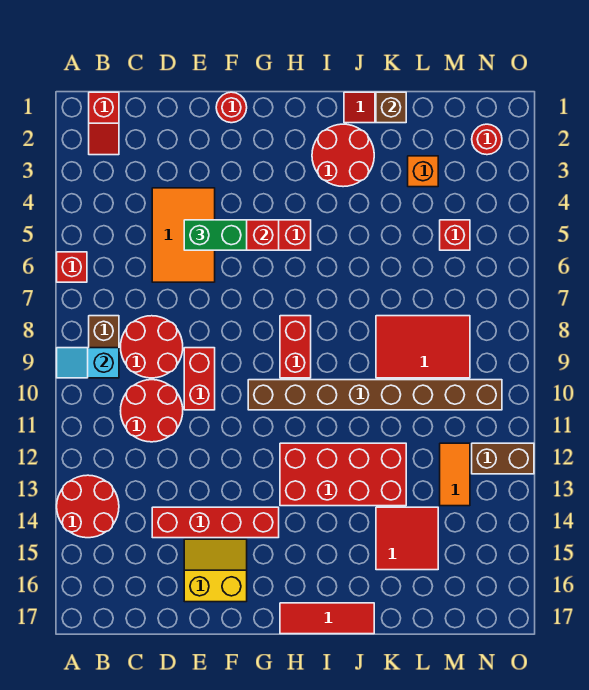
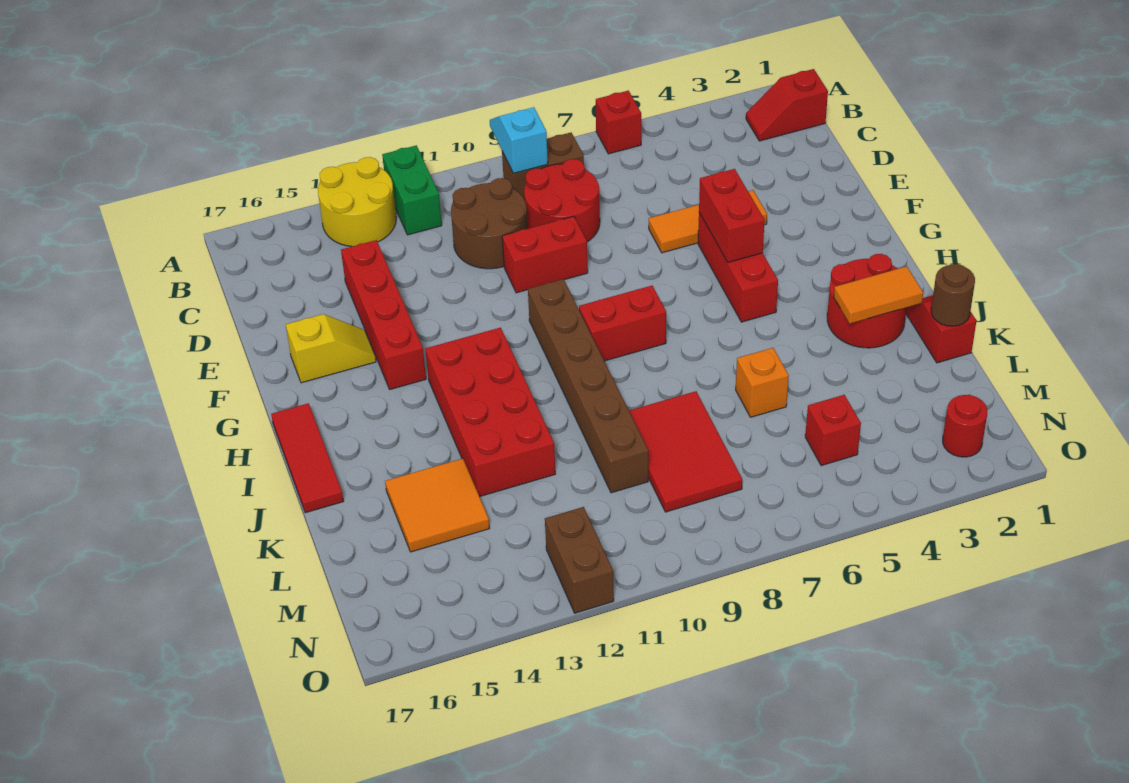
red round brick A13:B14 level 1 -> yellow round brick A13:B14 level 1
red round brick C10:D11 level 1 -> brown round brick C10:D11 level 1
orange tile D4:E6 level 1 -> orange tile E4:E6 level 1
green brick E5:F5 level 3 -> green brick A12:B12 level 1
yellow slope E15:F16 level 1 top 16 -> yellow slope F15:F16 level 1 top 16
red round brick F1 level 1 -> none
brown brick G10:N10 level 1 -> brown brick G10:L10 level 1
brown brick K1 level 2 -> brown round brick K1 level 2
red tile K14:L15 level 1 -> orange tile K14:L15 level 1
orange brick L3 level 1 -> orange brick K6 level 1
orange tile M12:M13 level 1 -> orange tile J2:J3 level 2

